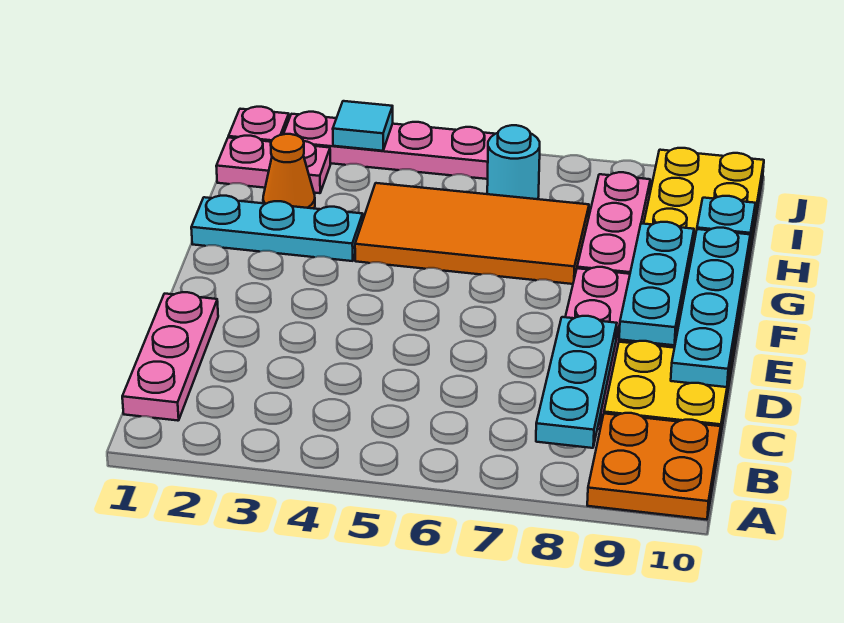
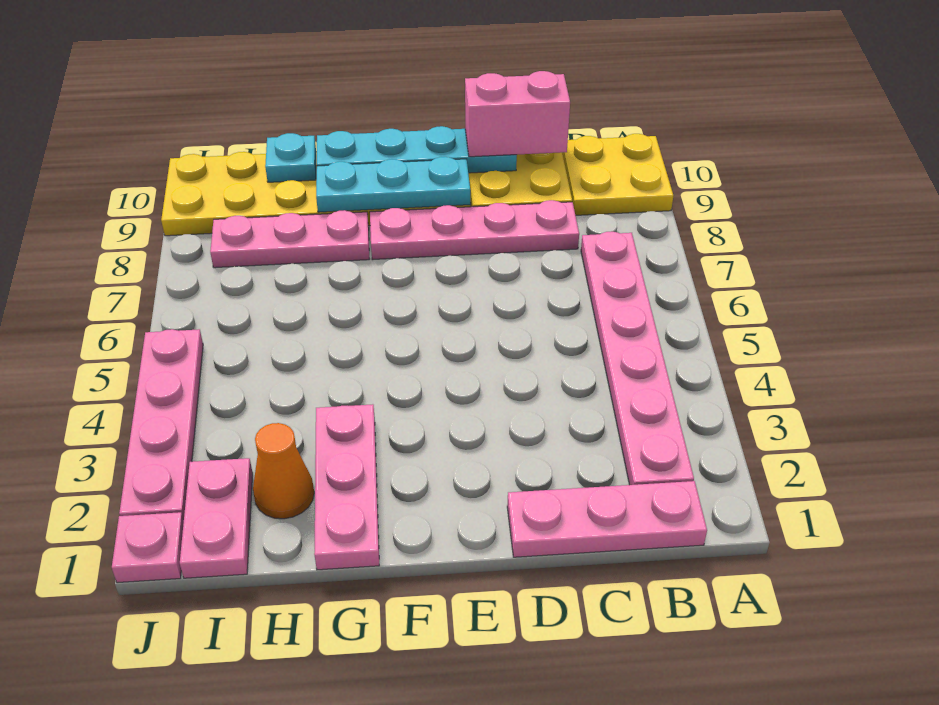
orange plate A9:B10 level 1 -> yellow plate A9:B10 level 1
none -> pink plate B2:B7 level 1
cyan plate B8:D8 level 2 -> none
none -> pink brick C10:D10 level 3
cyan plate G1:G3 level 1 -> pink plate G1:G3 level 1
orange tile G4:H7 level 1 -> none
cyan round brick I6 level 1 -> none
cyan tile J3 level 2 -> none

